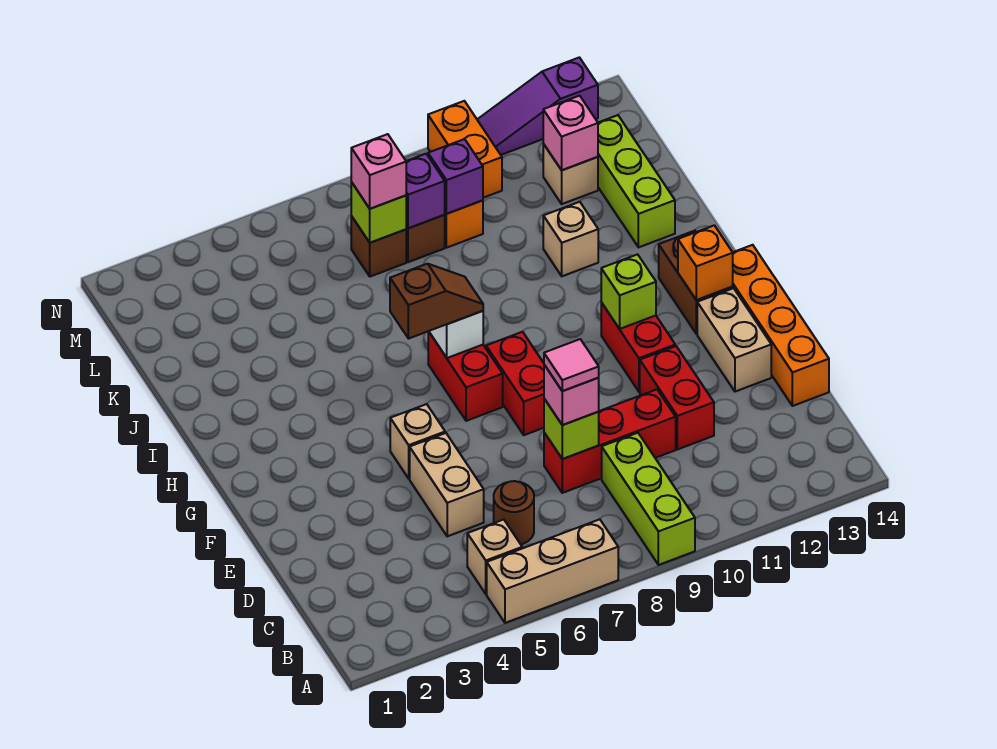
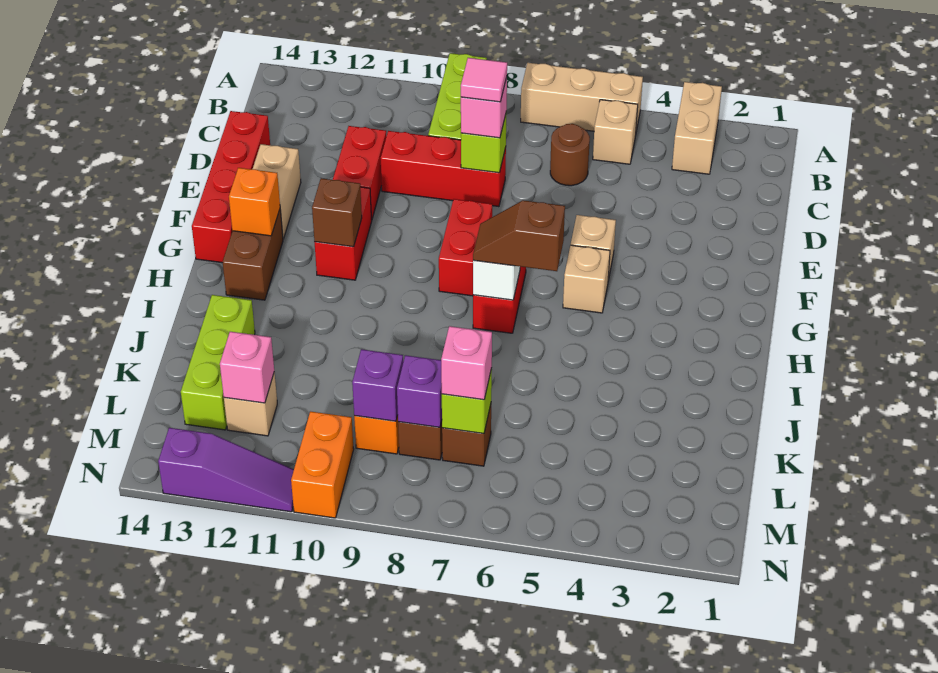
tan brick D5:E5 level 1 -> tan brick A3:B3 level 1
orange brick D14:G14 level 1 -> red brick D14:G14 level 1
lime brick G11 level 2 -> brown brick G11 level 2
tan brick J11 level 1 -> tan brick G5 level 1

